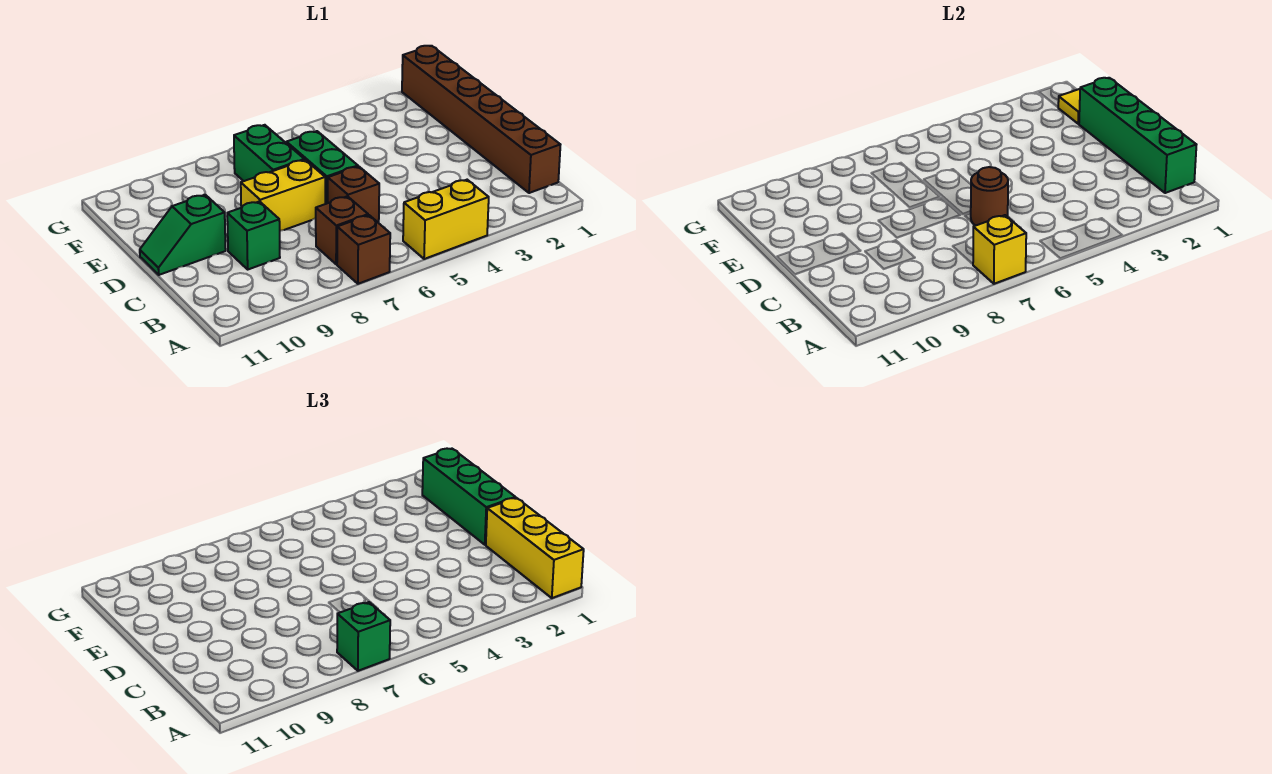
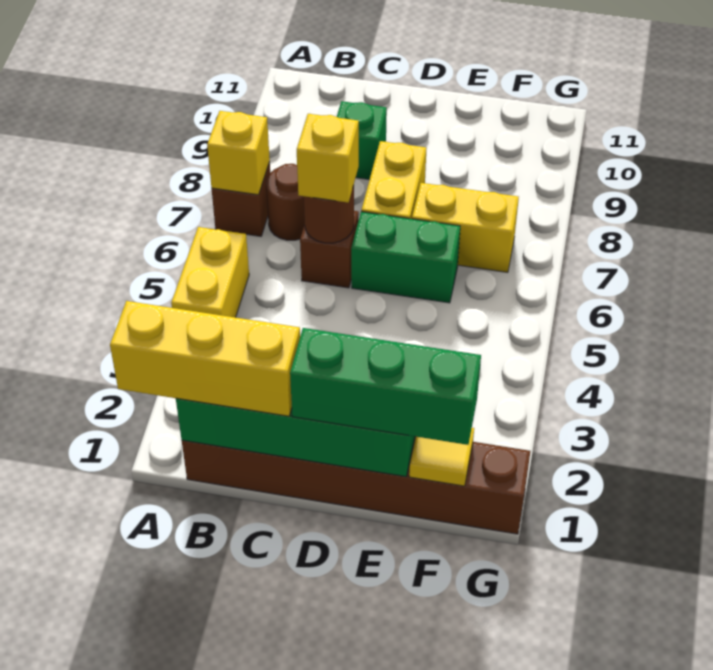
green brick A7 level 3 -> none
brown brick B7 level 1 -> brown round brick B7 level 1
none -> yellow brick C6 level 3
green slope D10:D11 level 1 top 10 -> none
green brick E7:F7 level 1 -> yellow brick E7:F7 level 1

